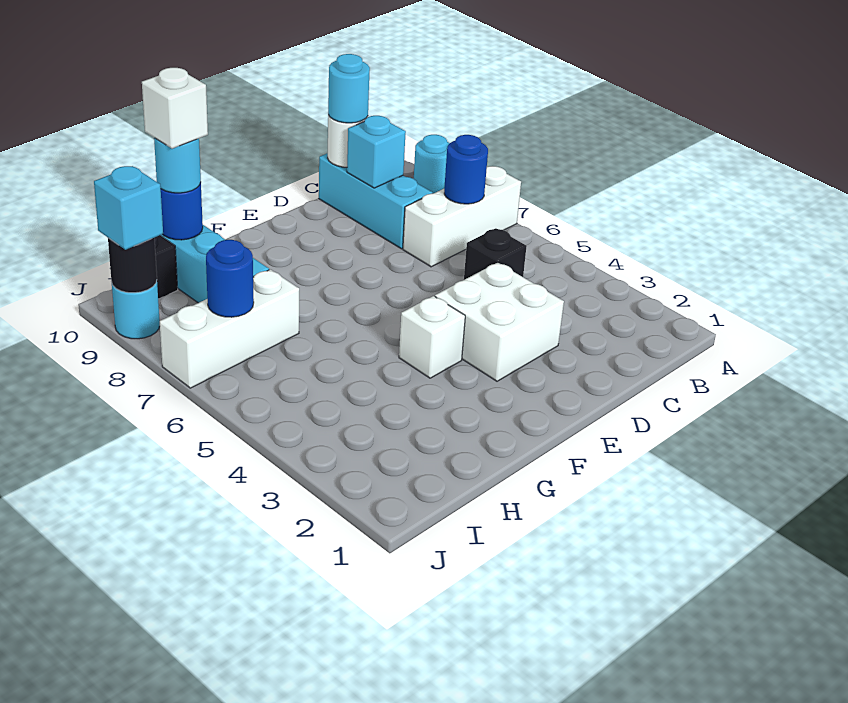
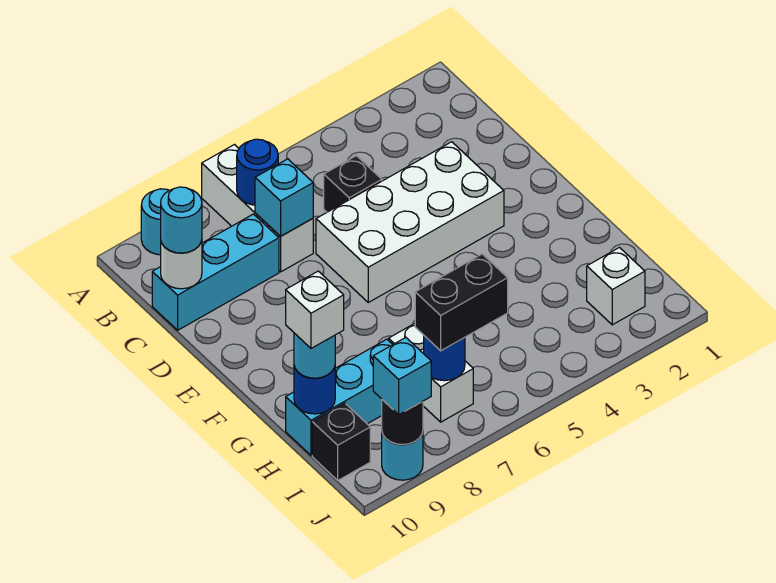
cyan brick C9 level 2 -> cyan brick C7 level 2
white brick D3:E4 level 1 -> white brick D3:E6 level 1
white brick F4 level 1 -> white brick I2 level 1
white brick H7:J7 level 1 -> white brick H7:I7 level 1
none -> black brick I6:I7 level 3

